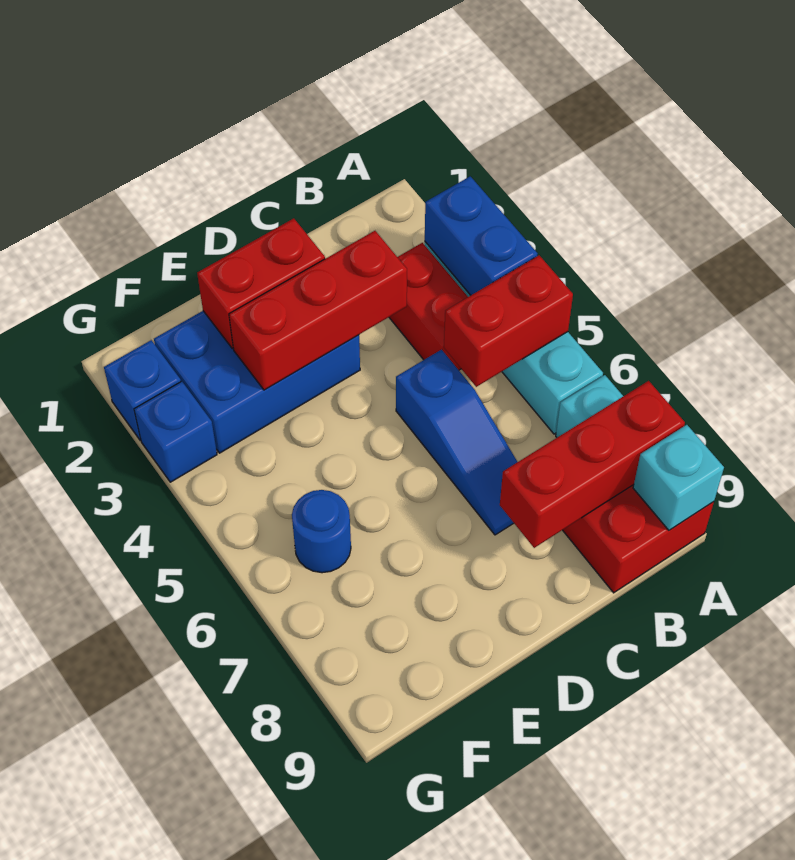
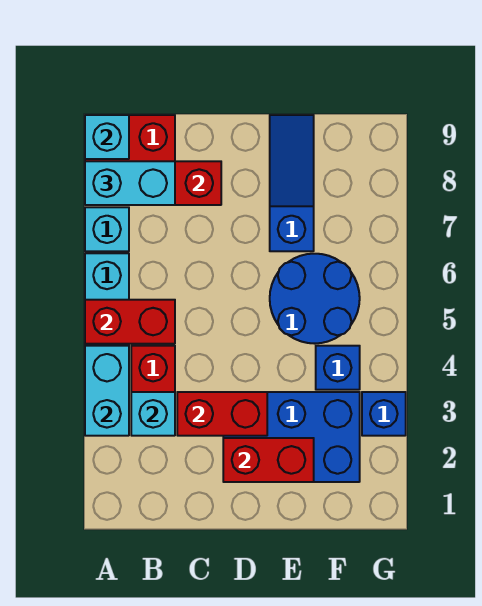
blue brick A3:A4 level 2 -> cyan brick A3:A4 level 2
none -> cyan brick A8:B8 level 3
none -> cyan brick B3 level 2
red brick C3:E3 level 2 -> red brick C3:D3 level 2
blue slope C5:C7 level 1 top 5 -> blue slope E7:E9 level 1 top 7
blue round brick F6 level 1 -> blue round brick E5:F6 level 1
blue brick G2 level 1 -> blue brick F4 level 1

